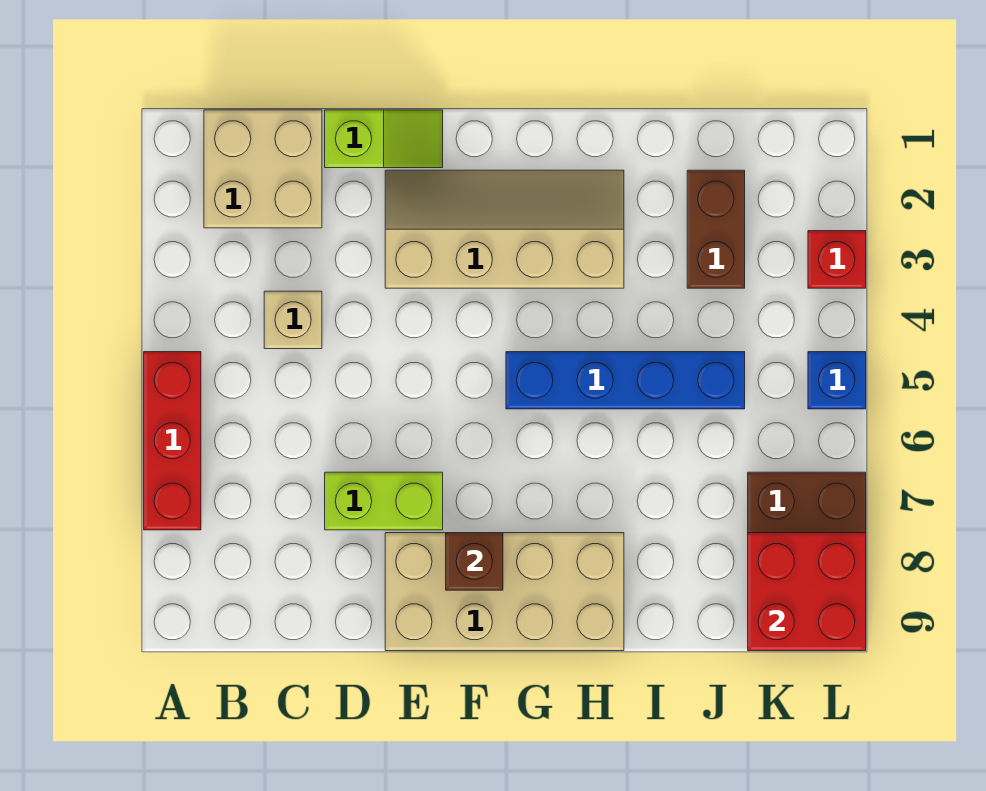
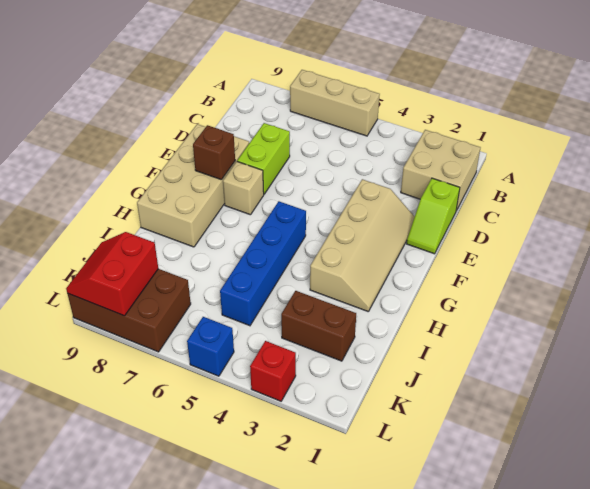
red brick A5:A7 level 1 -> tan brick A5:A7 level 1
tan brick C4 level 1 -> tan brick F7 level 1
red brick K8:L9 level 2 -> red slope K8:L9 level 2 top 8

